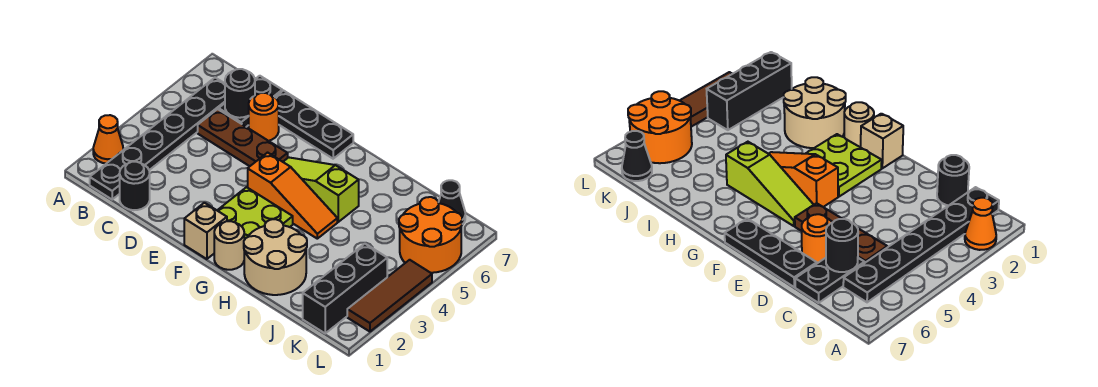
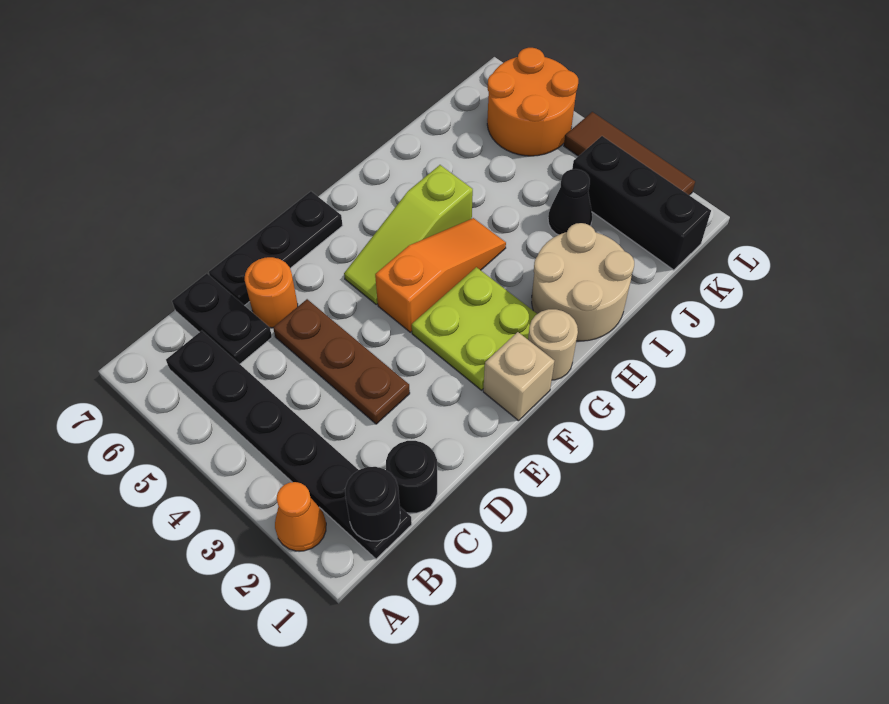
brown plate C5:E5 level 1 -> brown plate D3:D5 level 1
black round brick C6 level 2 -> black round brick B1 level 2
black cone K7 level 1 -> black cone J3 level 1

